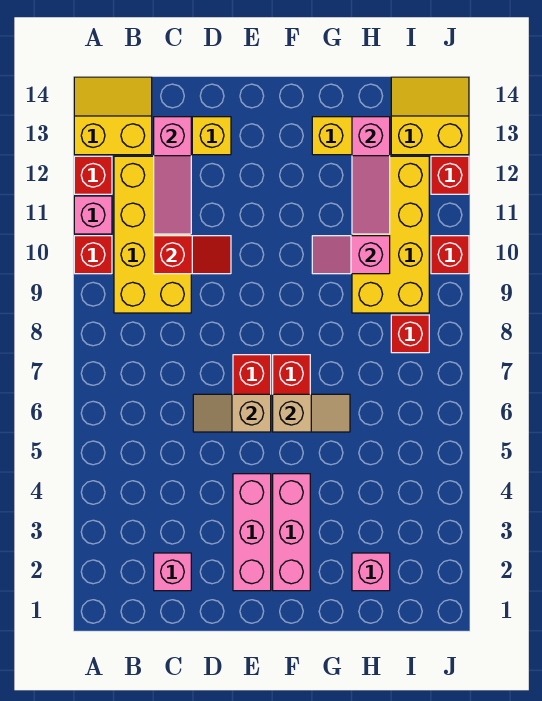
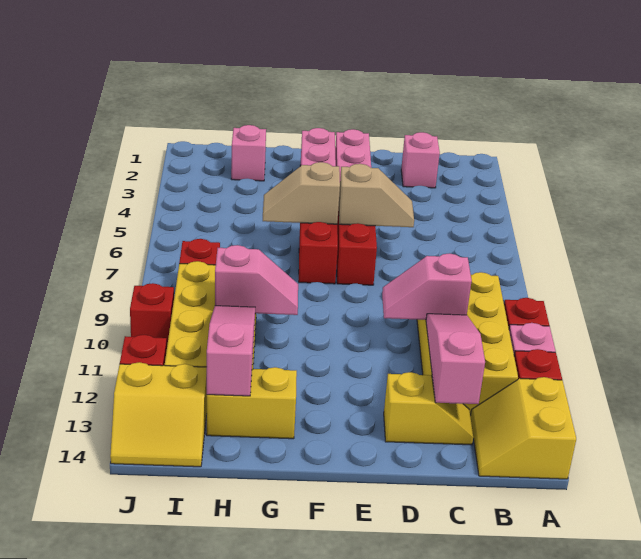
yellow slope A13:B14 level 1 top 13 -> yellow slope A13:B14 level 1 top A
red slope C10:D10 level 2 top C -> pink slope C10:D10 level 2 top C

